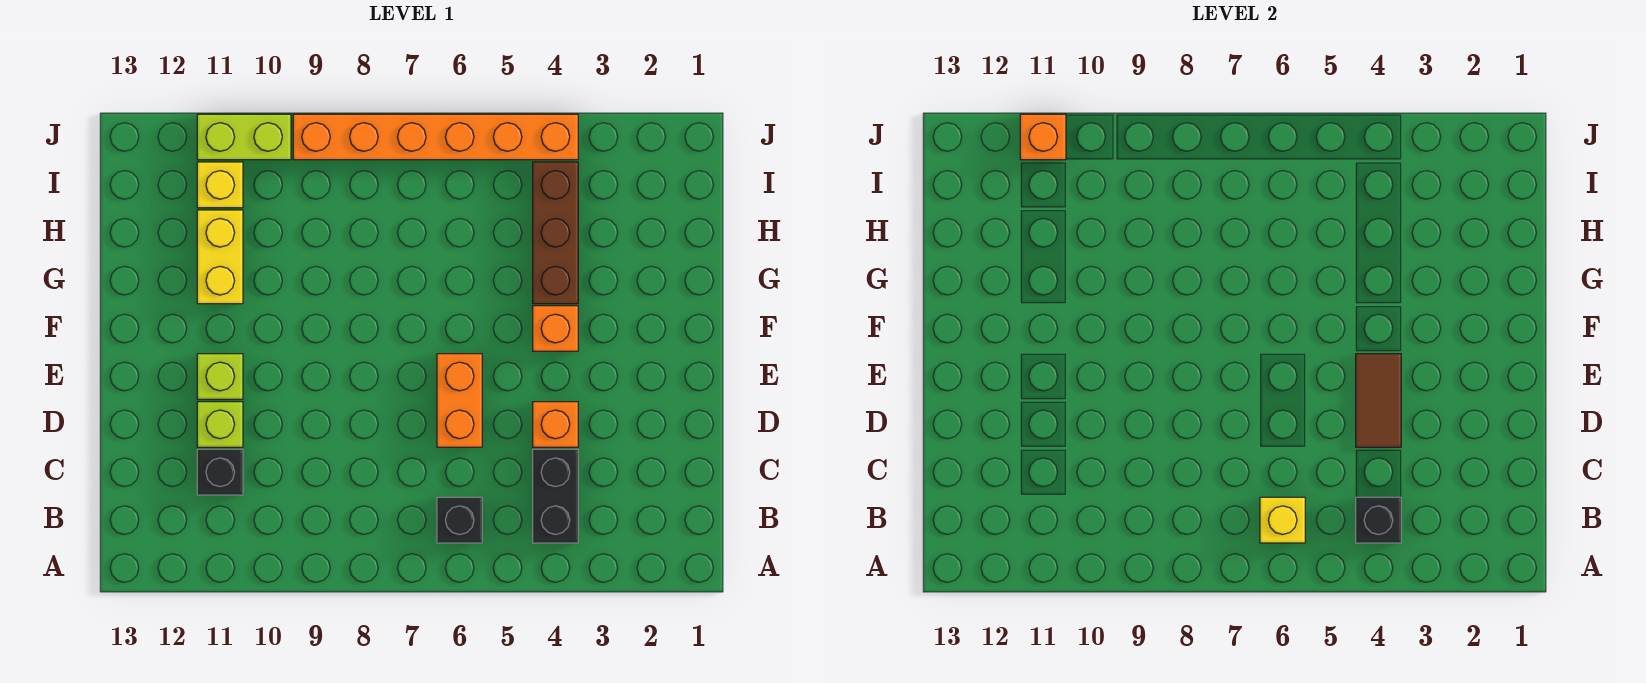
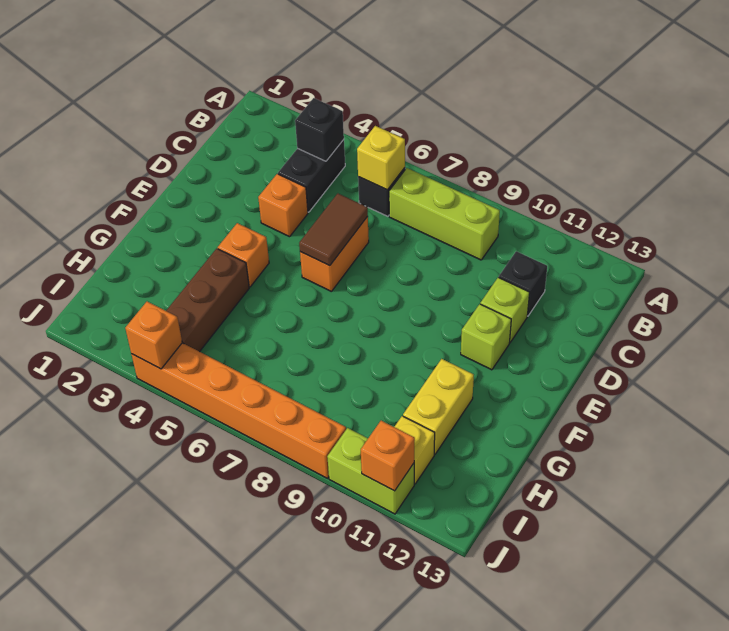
none -> lime brick B7:B9 level 1
brown tile D4:E4 level 2 -> brown tile D6:E6 level 2
none -> orange brick J4 level 2

